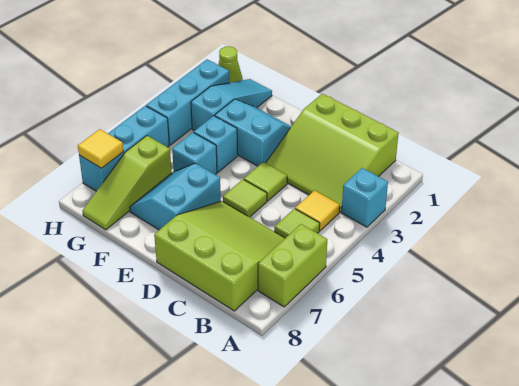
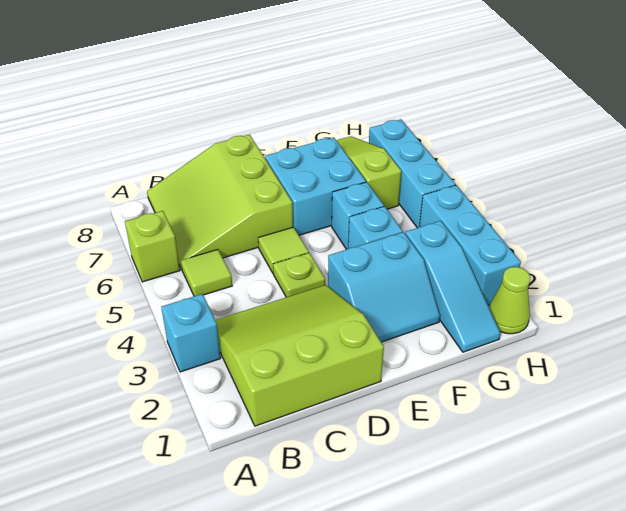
lime brick A6:A7 level 1 -> lime brick A6 level 1
yellow tile B4 level 1 -> none
lime slope B6:D8 level 1 top 8 -> lime slope B6:D8 level 1 top D
lime tile D4 level 1 -> lime plate D4 level 1
cyan slope E6:F7 level 1 top E -> cyan brick E6:F7 level 1
yellow tile H7 level 2 -> none

